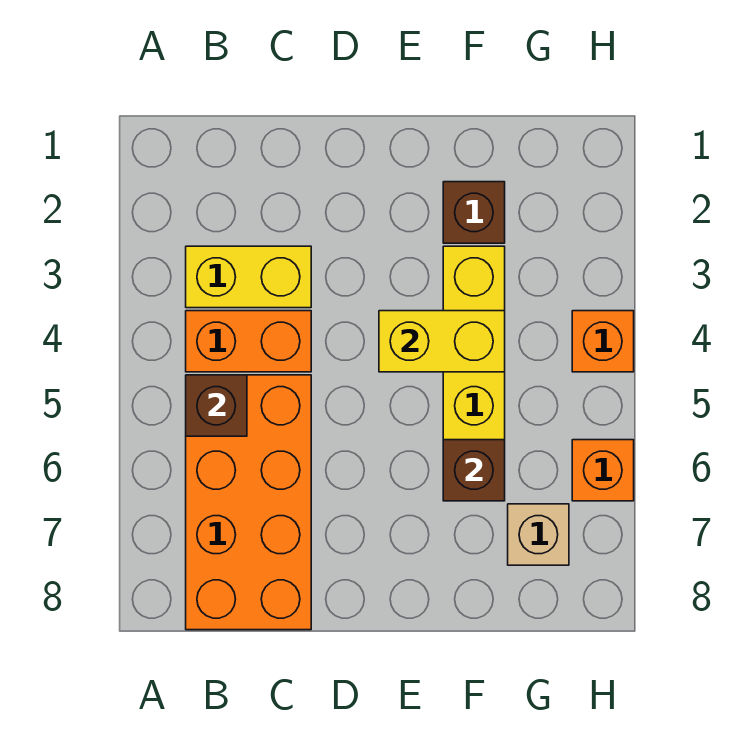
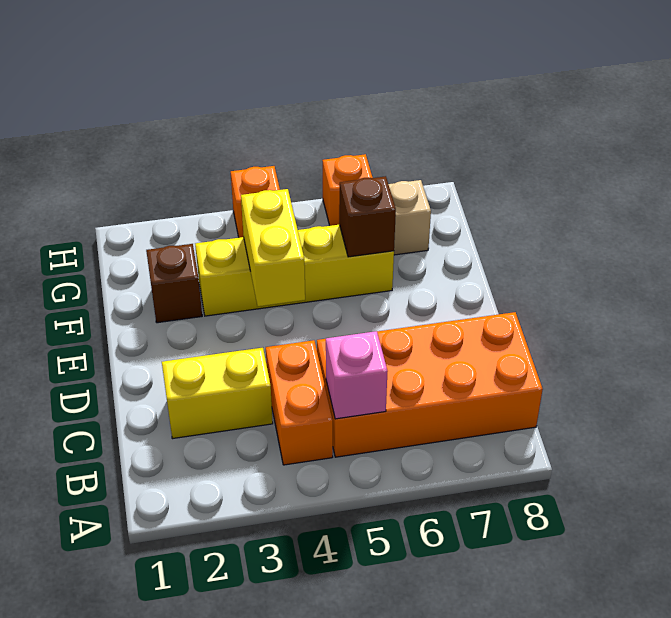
yellow brick B3:C3 level 1 -> yellow brick C2:C3 level 1
brown brick B5 level 2 -> pink brick B5 level 2

